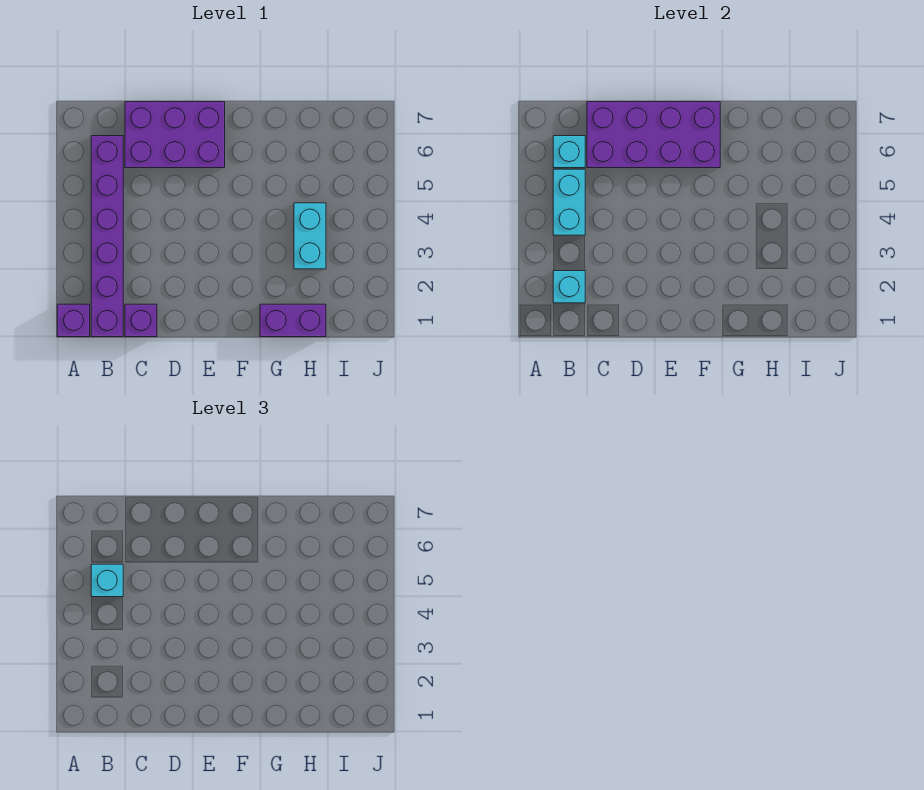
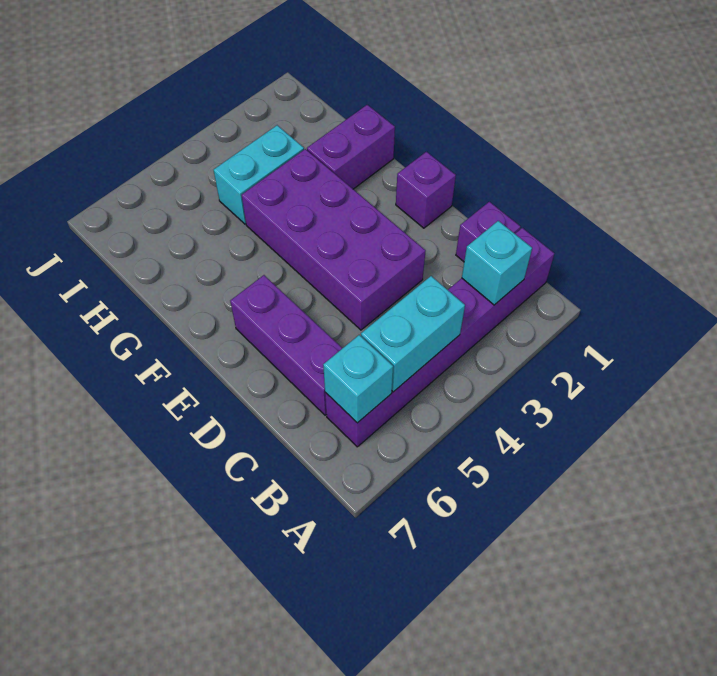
purple brick A1 level 1 -> purple brick E1 level 1
cyan brick B5 level 3 -> none
purple brick C6:E7 level 1 -> purple brick C6:E6 level 1
purple brick C6:F7 level 2 -> purple brick D3:G4 level 1
purple brick G1:H1 level 1 -> purple brick G1:G2 level 1

